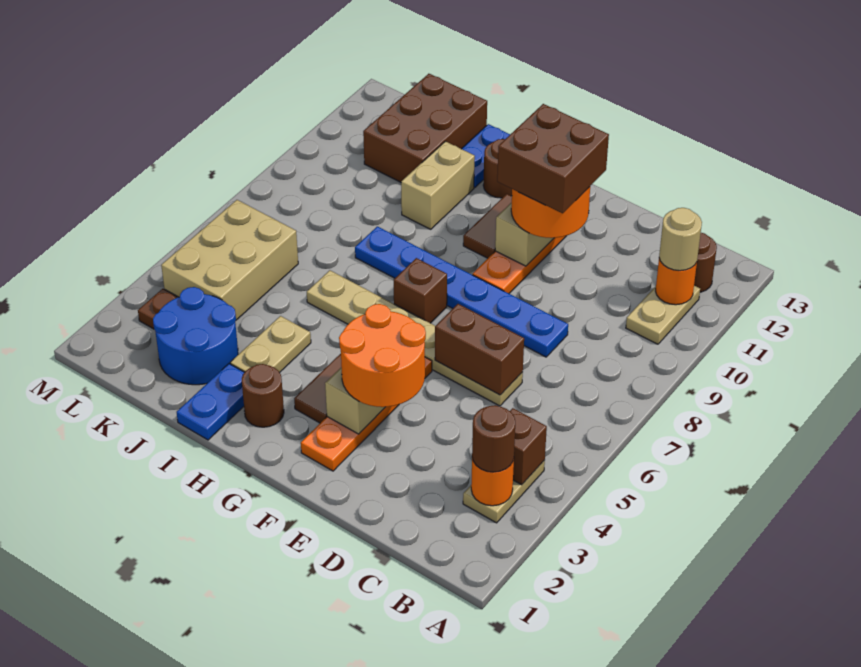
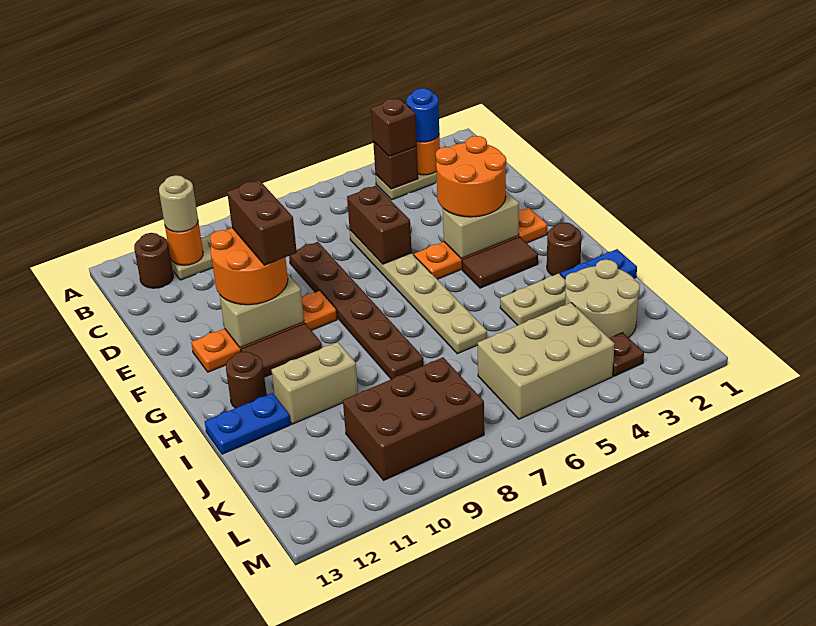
brown round brick B3 level 3 -> blue round brick B3 level 3
blue plate D8:I8 level 1 -> brown plate D8:I8 level 1
brown brick E10:F11 level 4 -> brown brick E10:F10 level 4
brown brick G7 level 1 -> brown brick B4 level 3
blue round brick J2:K3 level 1 -> tan round brick J2:K3 level 1
brown brick J11:K13 level 1 -> brown brick K8:L10 level 1

